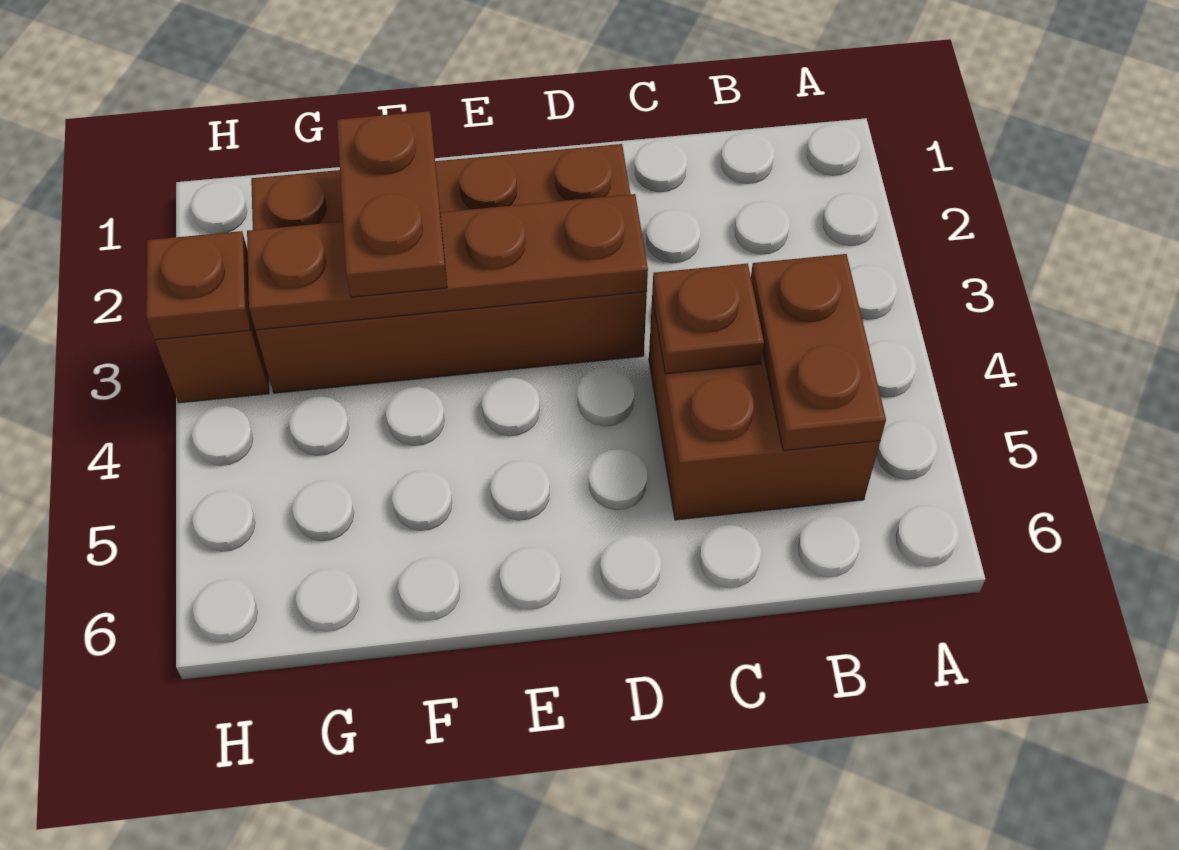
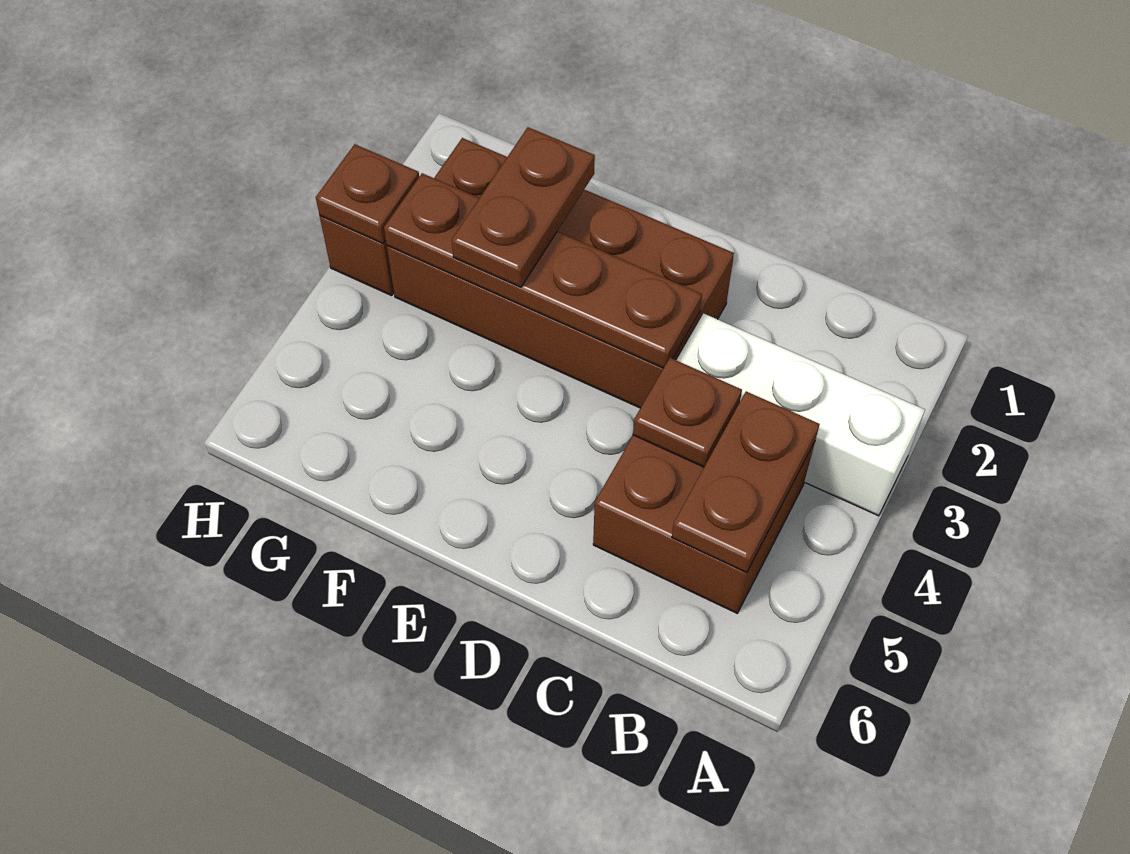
none -> white brick A3:C3 level 1

